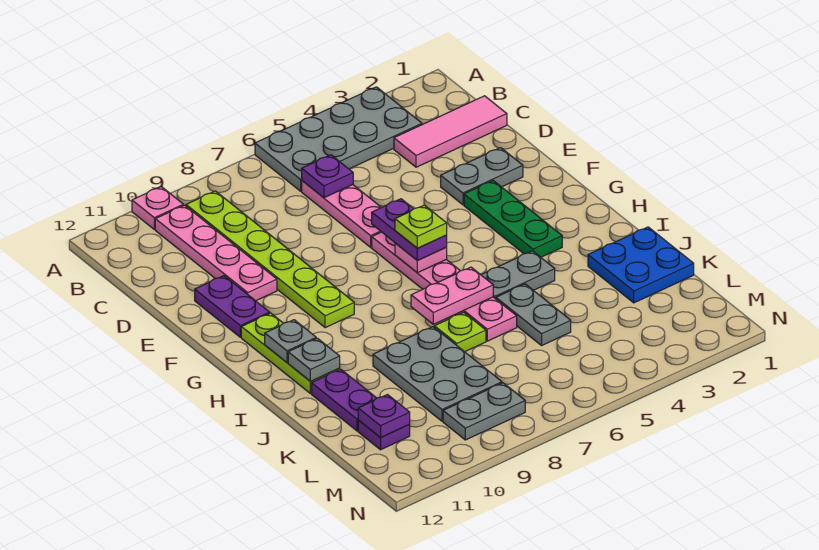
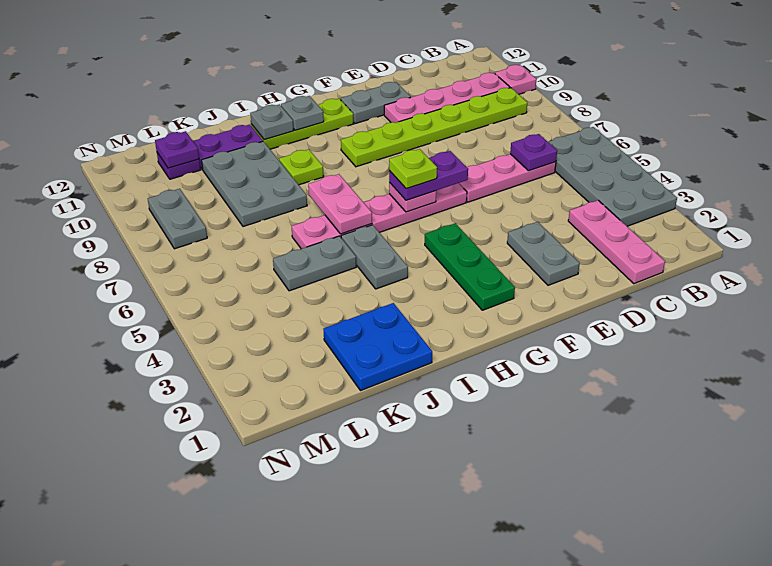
pink tile C1:C3 level 1 -> pink plate C1:C3 level 1
purple plate E11:F11 level 1 -> grey plate E11:F11 level 1
green plate F3:H3 level 1 -> green plate G2:G4 level 1
lime plate J7 level 1 -> lime plate I9 level 1
grey plate J8:L9 level 1 -> grey plate J8:K10 level 1

